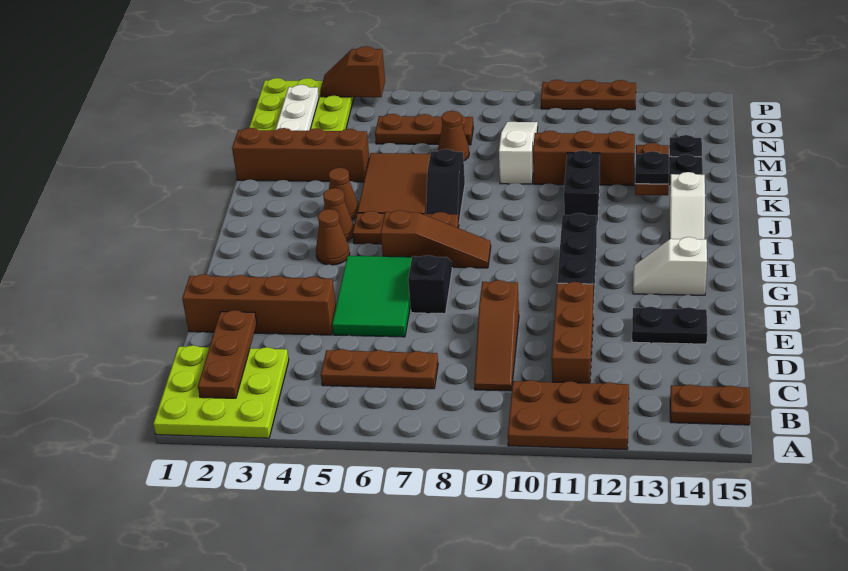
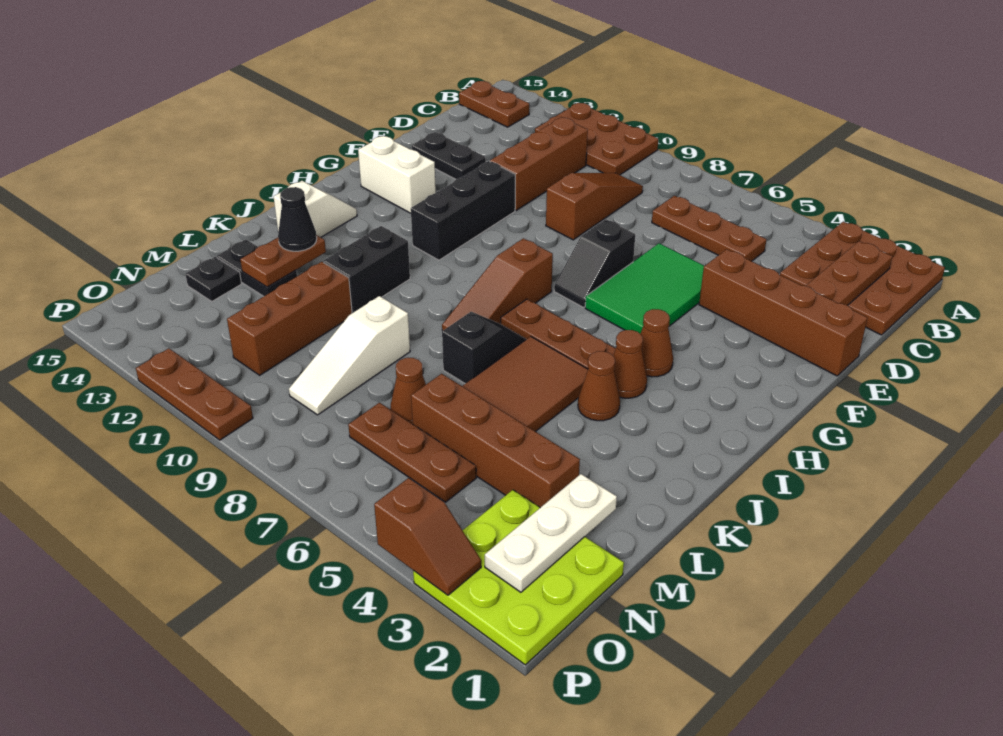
lime plate A1:C3 level 1 -> brown plate A1:C3 level 1
white slope G13:G14 level 1 top 14 -> white brick G13:G14 level 1
brown slope H6:H8 level 1 top 6 -> brown slope H8:J8 level 1 top H
black plate K13 level 3 -> black cone K13 level 3
brown brick L1:L4 level 1 -> brown brick M3:M6 level 1
brown brick L10:L12 level 1 -> brown brick L11:N11 level 1

